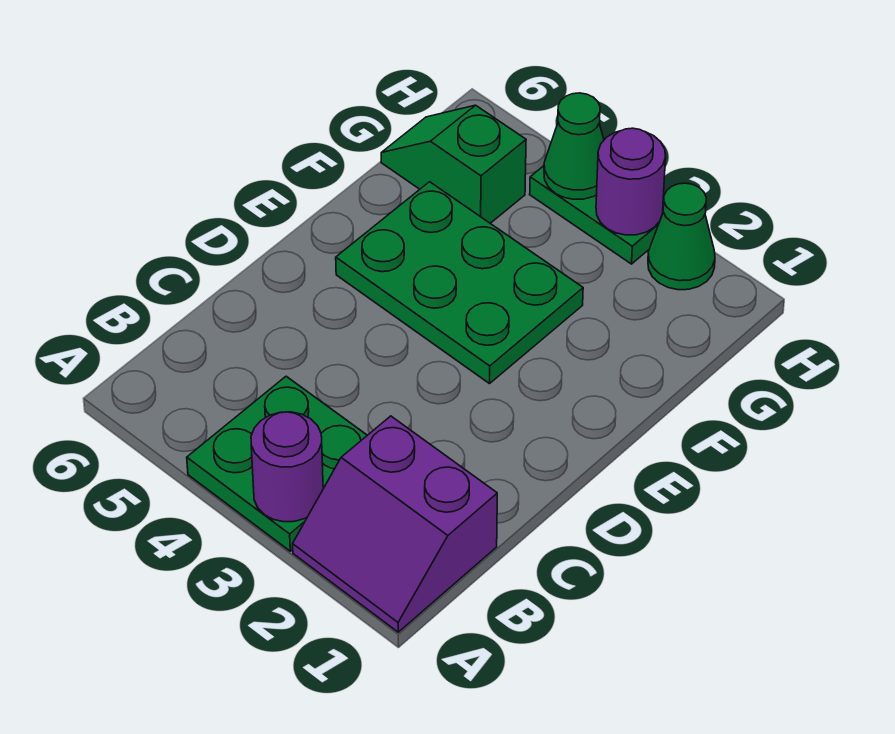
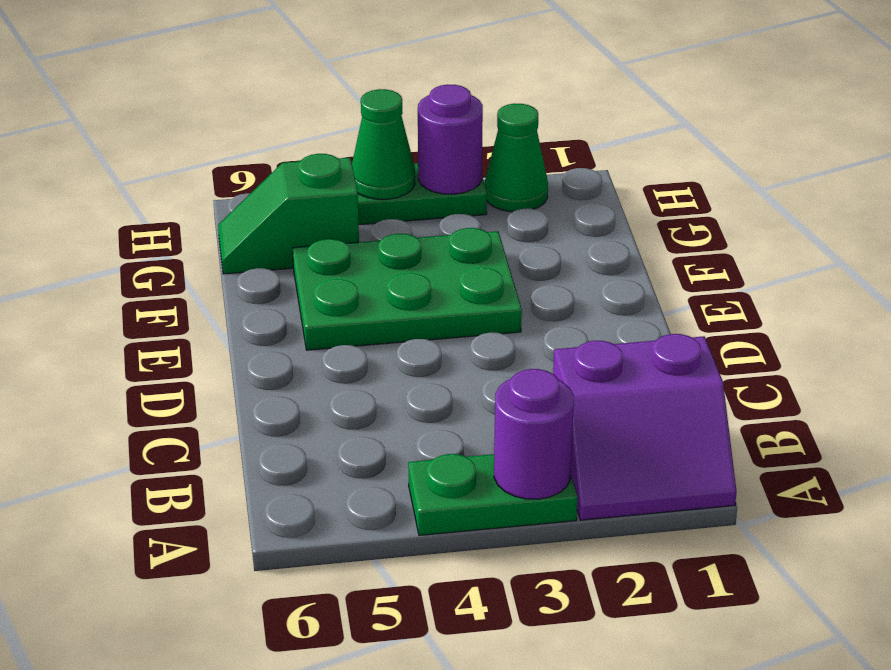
green plate A3:B4 level 1 -> green plate A3:A4 level 1

